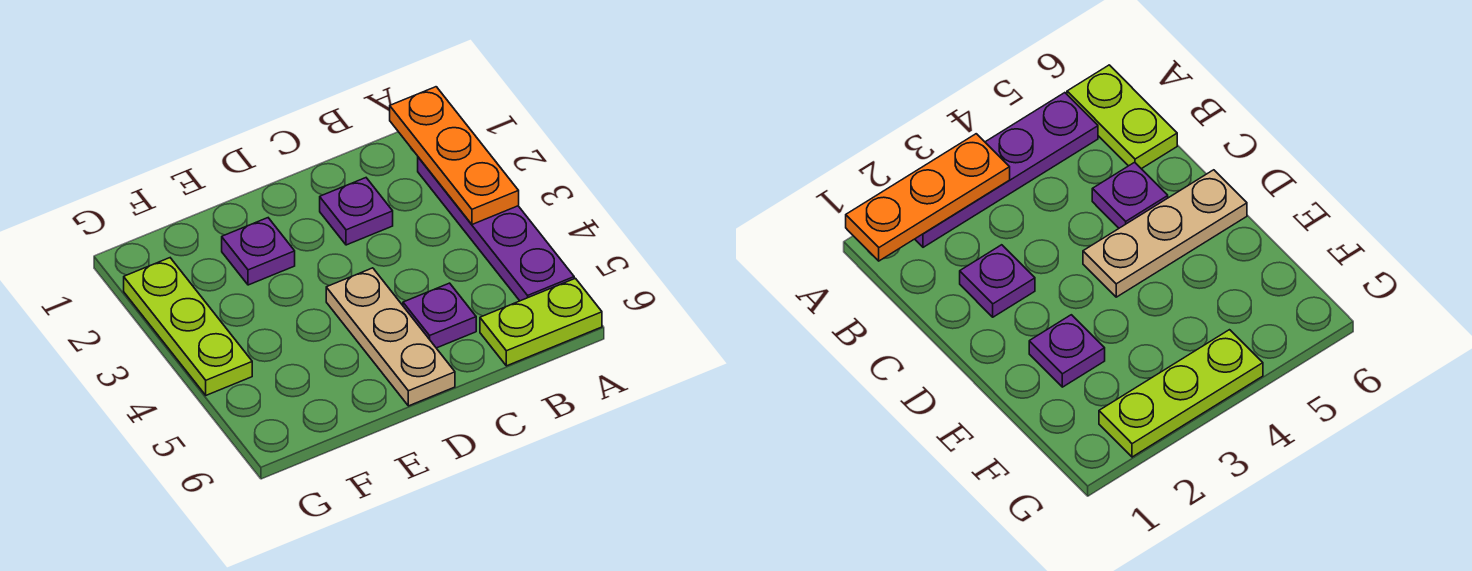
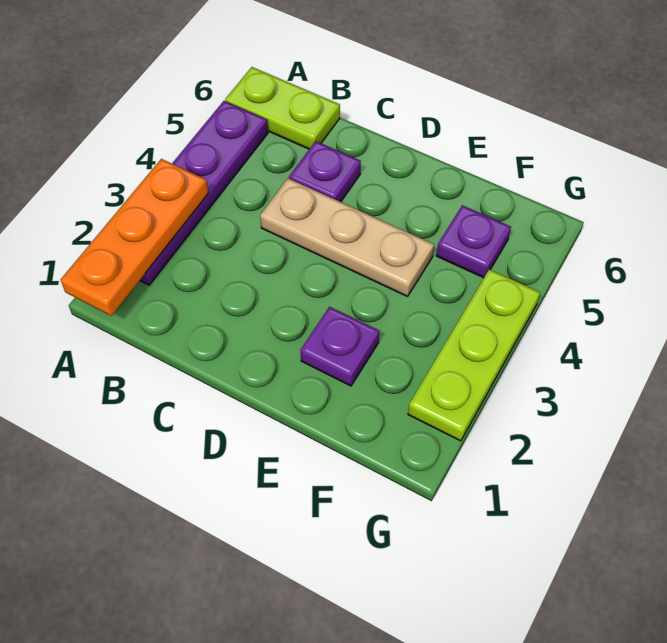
purple plate C2 level 1 -> purple plate F5 level 1
tan plate D4:D6 level 1 -> tan plate C4:E4 level 1

